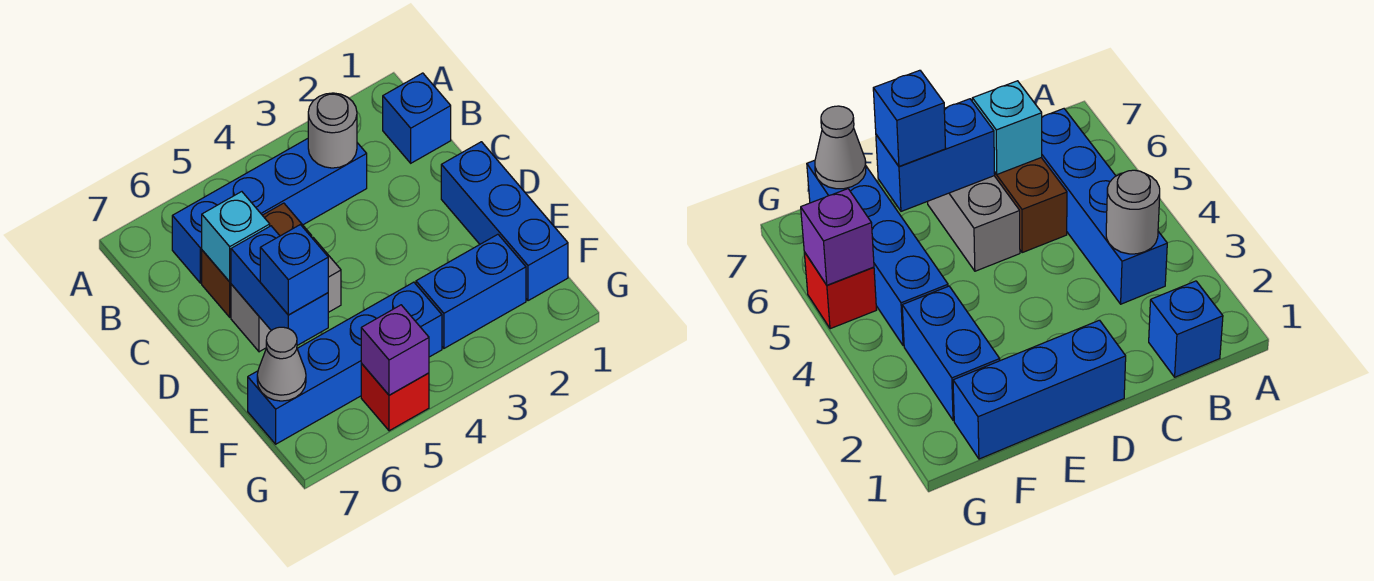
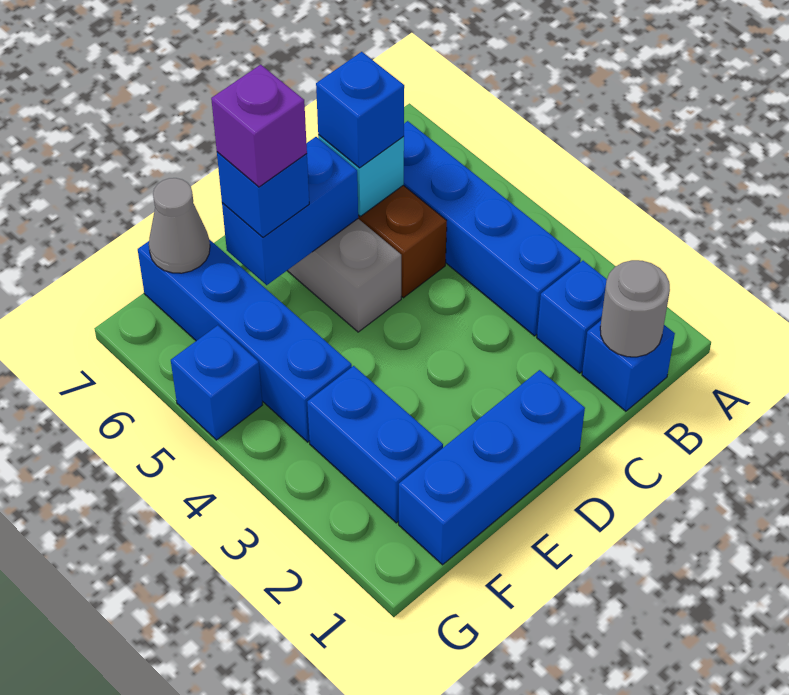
none -> blue brick B2 level 1
grey round brick B3 level 2 -> grey round brick B1 level 2
none -> blue brick C6 level 3
red brick G5 level 1 -> blue brick G5 level 1
purple brick G5 level 2 -> purple brick E6 level 4

